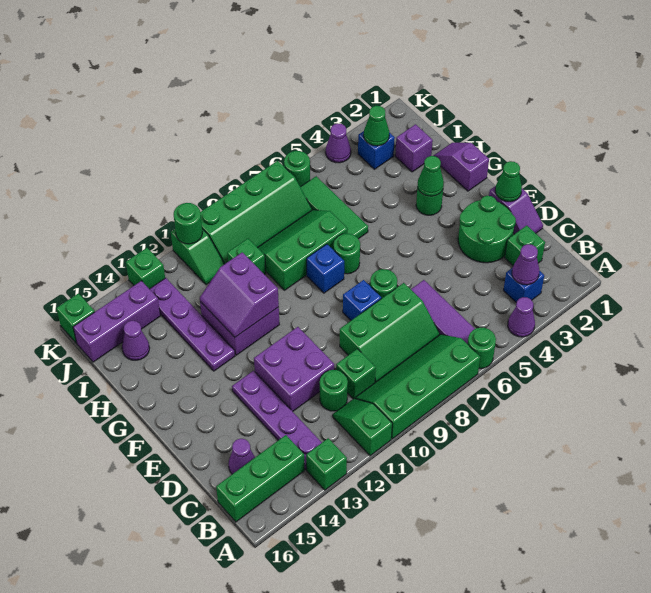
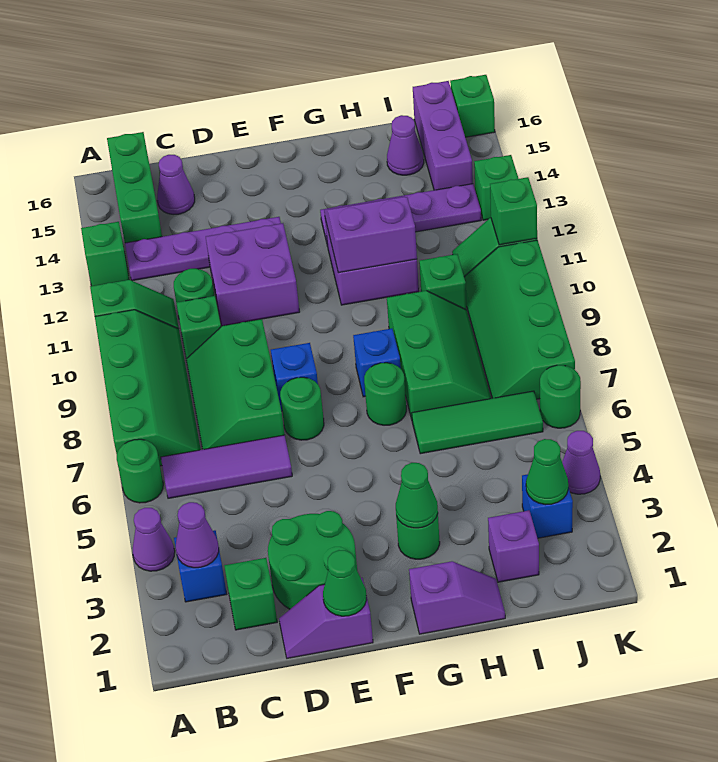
green round brick K11 level 2 -> green brick K11 level 2

